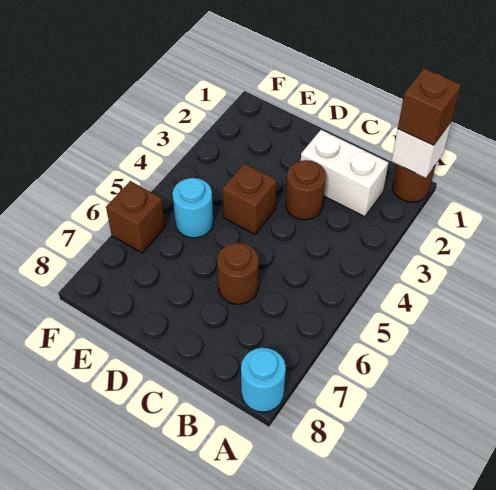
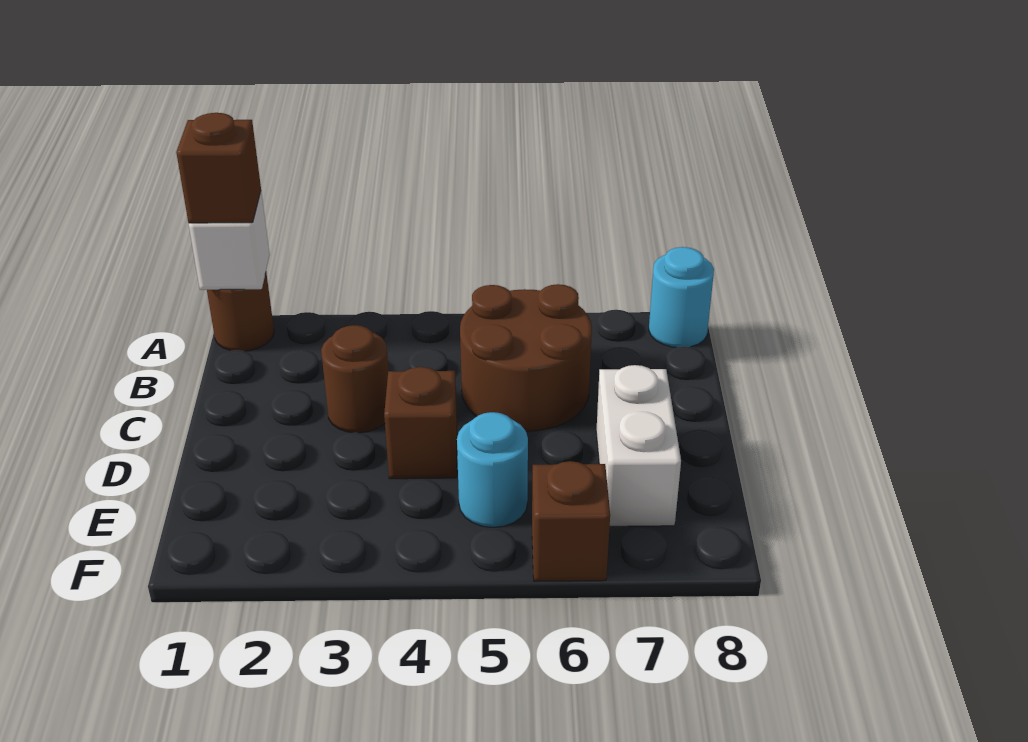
white brick B2:C2 level 1 -> white brick D7:E7 level 1
brown round brick C6 level 1 -> brown round brick B5:C6 level 1

